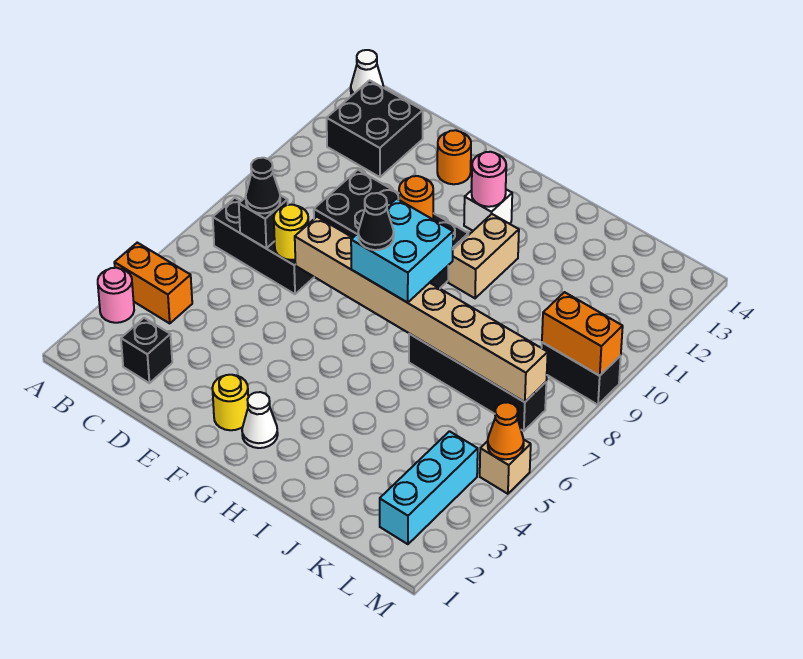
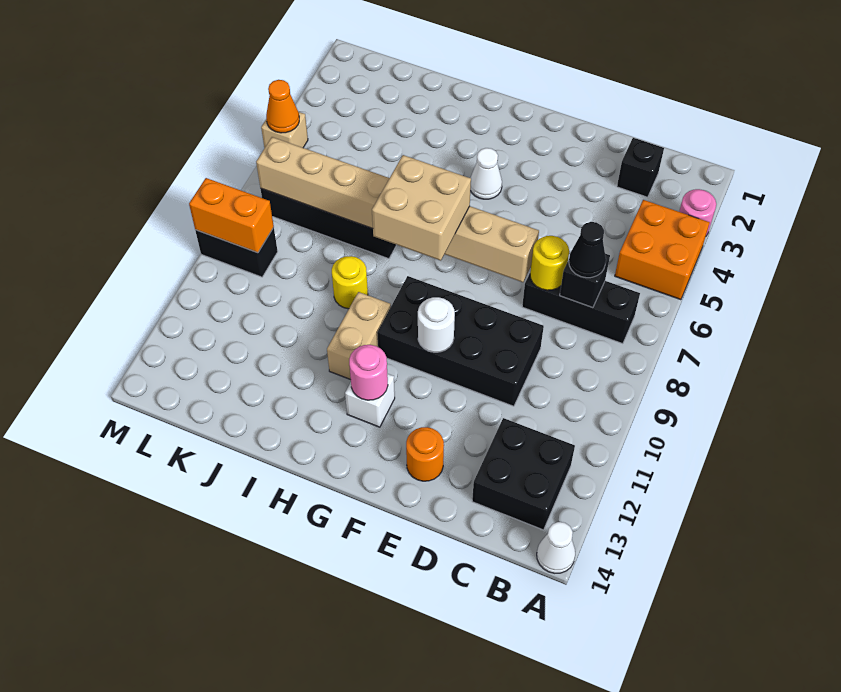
orange brick A4:B4 level 1 -> orange brick A4:B5 level 1
yellow round brick F2 level 1 -> yellow round brick I9 level 1
orange round brick F10 level 2 -> white round brick F10 level 2
white cone G2 level 1 -> white cone G4 level 1
cyan brick G7:H8 level 3 -> tan brick G7:H8 level 3
black cone G7 level 4 -> none
cyan brick L2:L4 level 1 -> none

